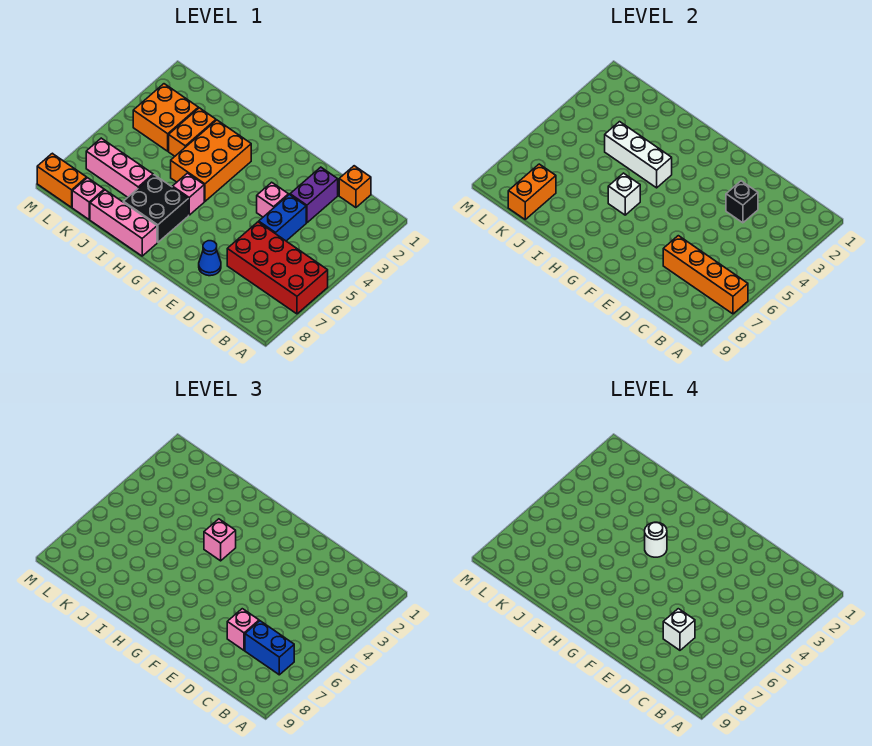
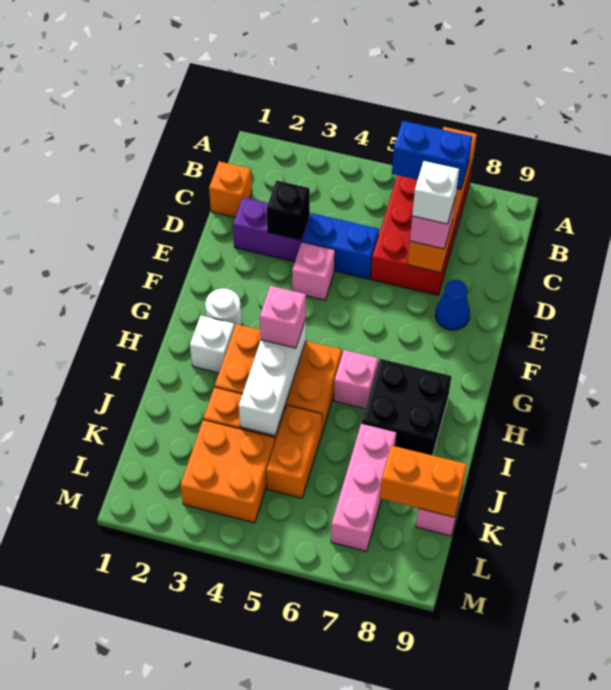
blue brick B7:C7 level 3 -> blue brick B6:B7 level 3
white round brick H4 level 4 -> white round brick G2 level 1
white brick H6 level 2 -> white brick H2 level 1
pink brick H9:J9 level 1 -> none
orange brick L9:M9 level 1 -> orange brick J5:K5 level 1

